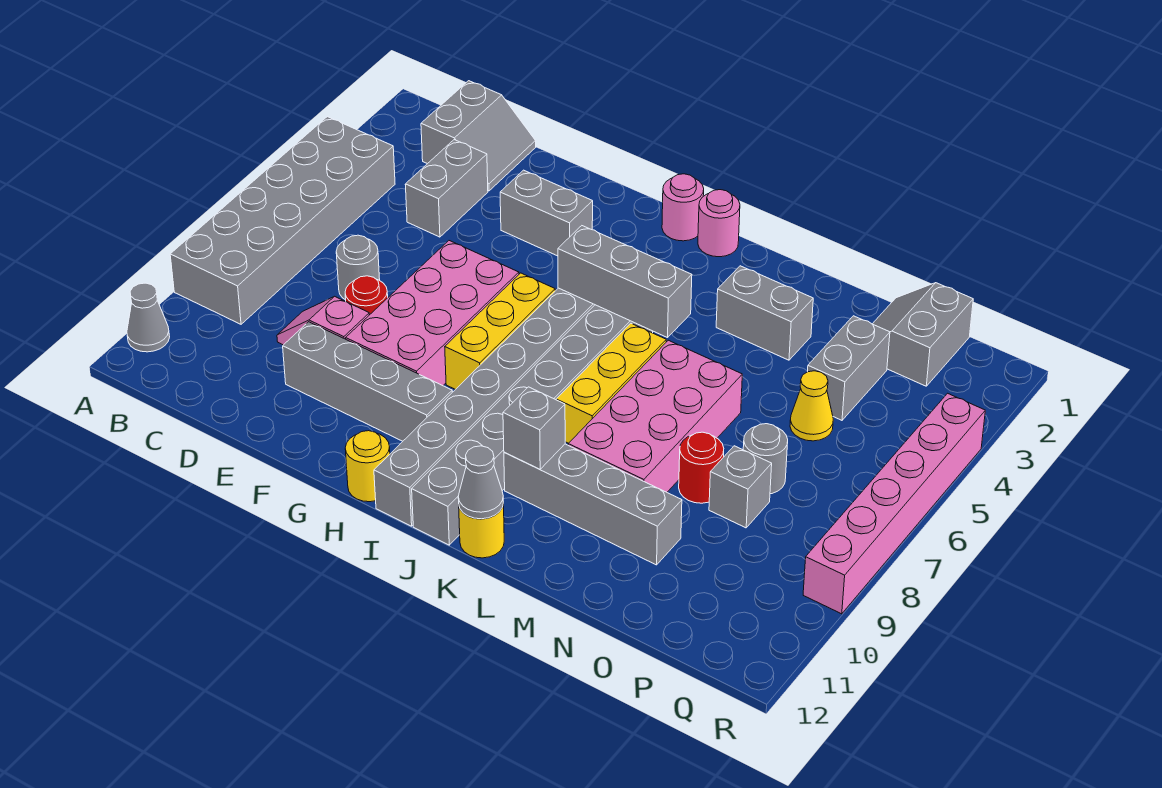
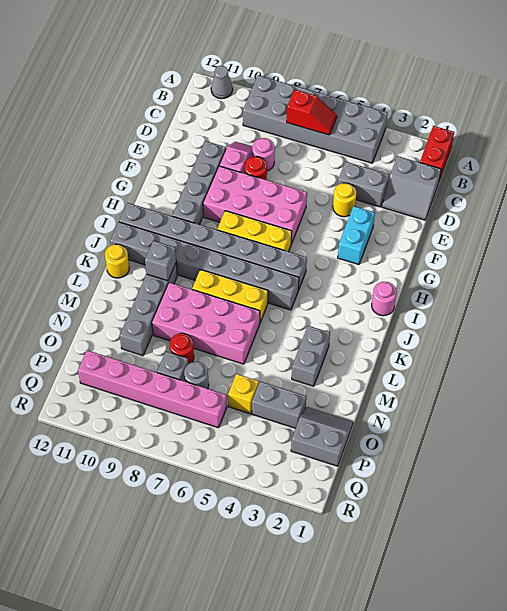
none -> red brick A1:B1 level 1
none -> red slope B6:B7 level 2 top 7
grey round brick D7 level 1 -> none
grey brick F3:G3 level 1 -> cyan brick F3:G3 level 1
yellow round brick H12 level 1 -> yellow round brick E4 level 1
grey brick I5:K5 level 2 -> none
pink round brick J1 level 1 -> pink round brick D8 level 1
grey cone K12 level 2 -> none
yellow cone O5 level 1 -> yellow brick O5 level 1
pink brick R4:R9 level 1 -> pink brick P6:P11 level 1

